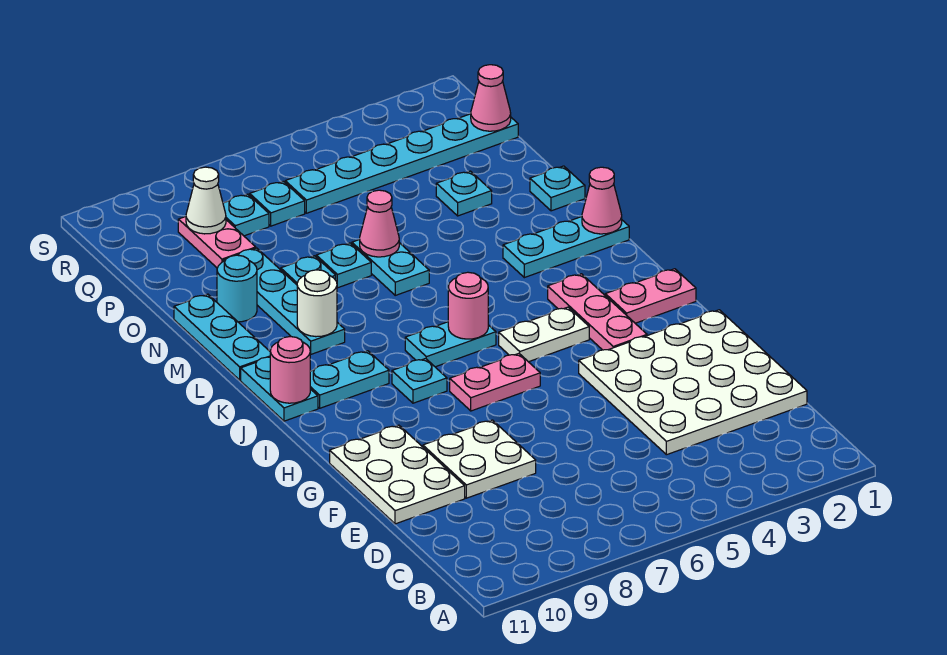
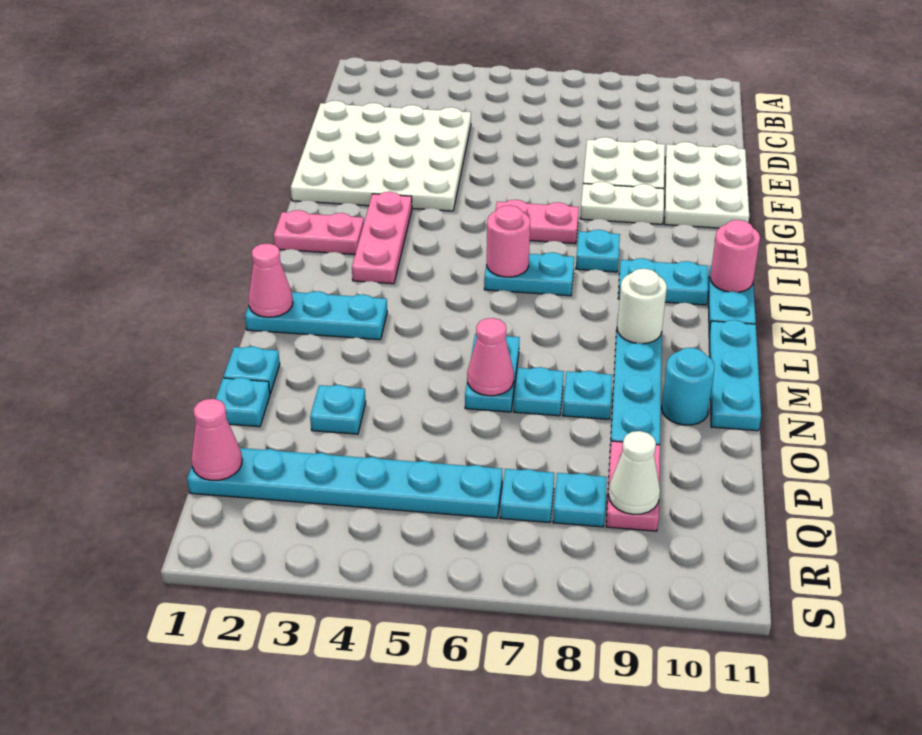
white plate I4:I5 level 1 -> white plate G8:G9 level 1
none -> cyan plate O1 level 1

